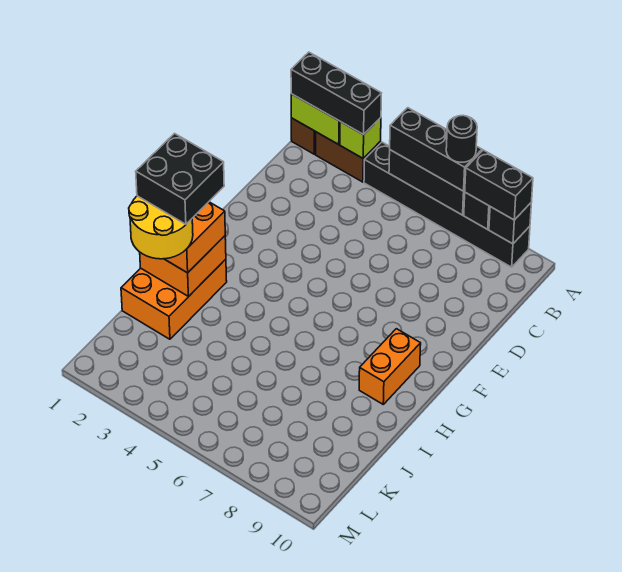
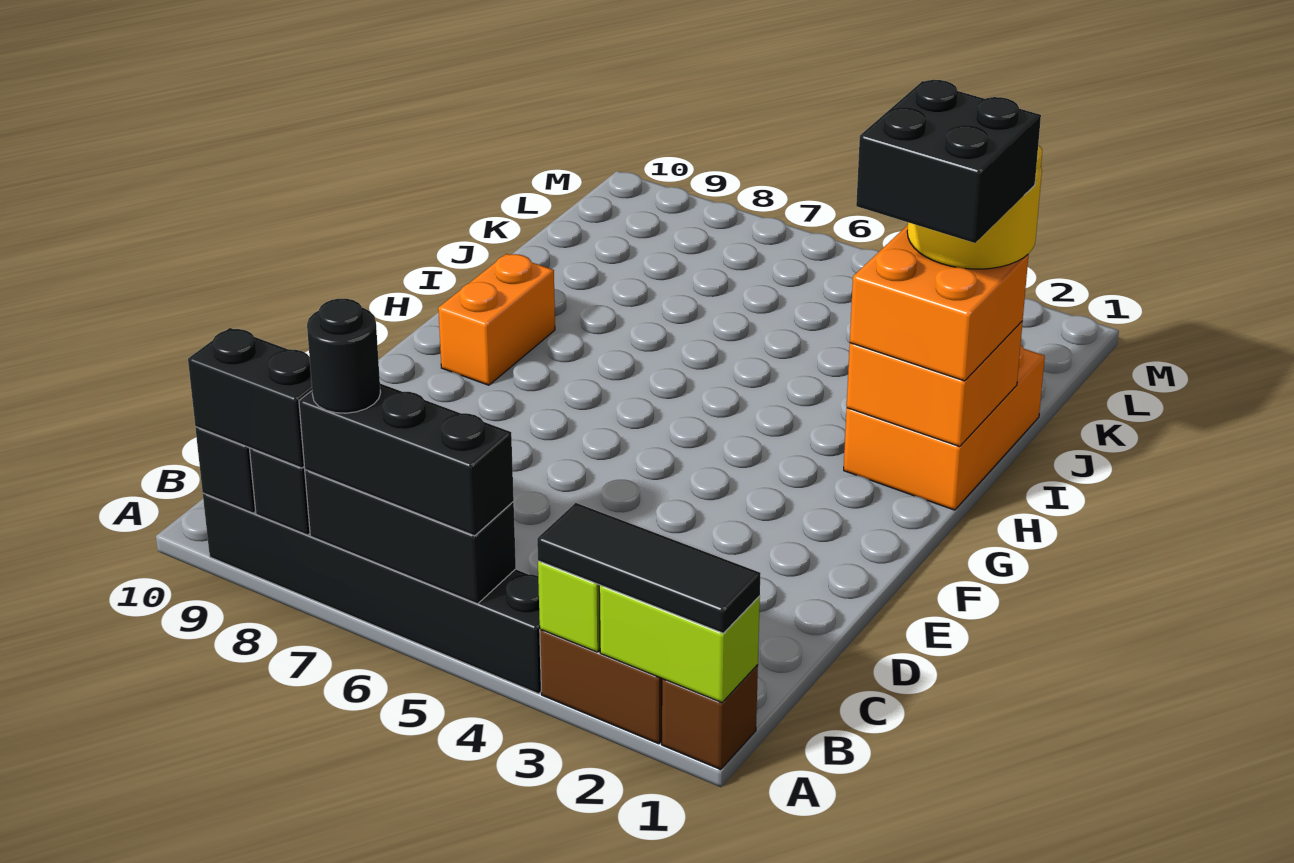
black brick A1:A3 level 3 -> black tile A1:A3 level 3

